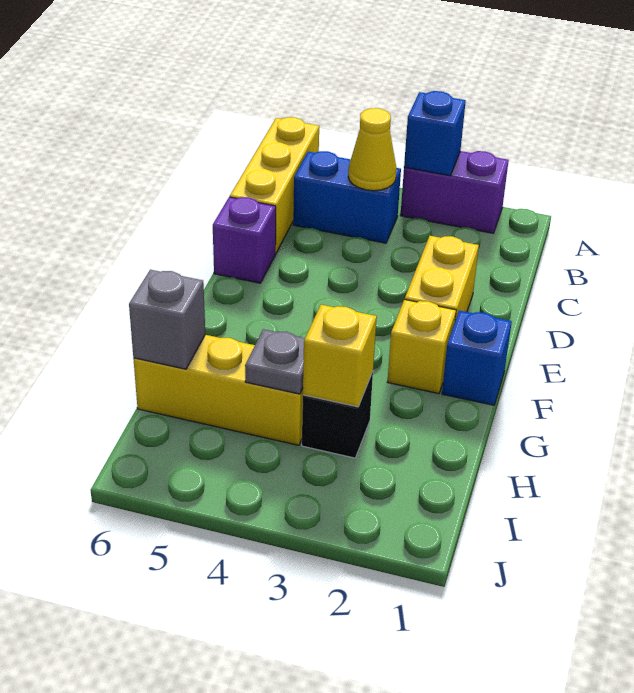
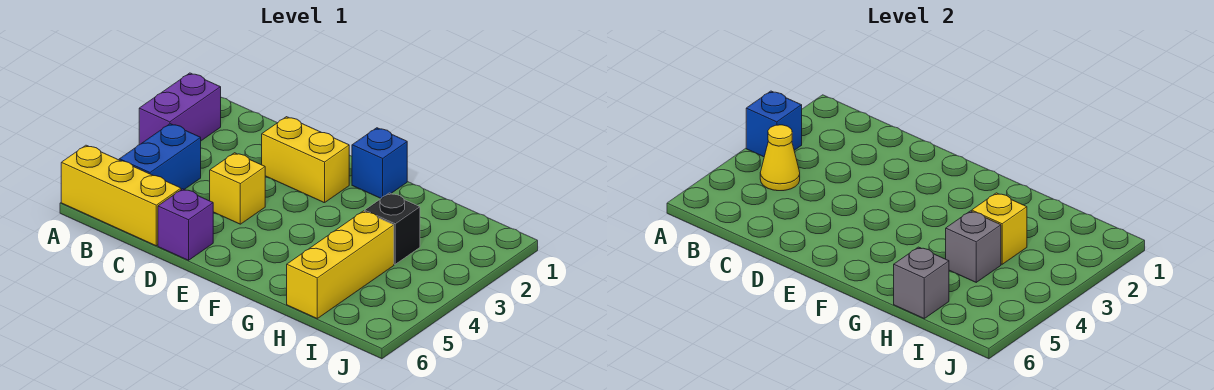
yellow brick F2 level 1 -> yellow brick D4 level 1
grey plate H4 level 2 -> grey brick H4 level 2

